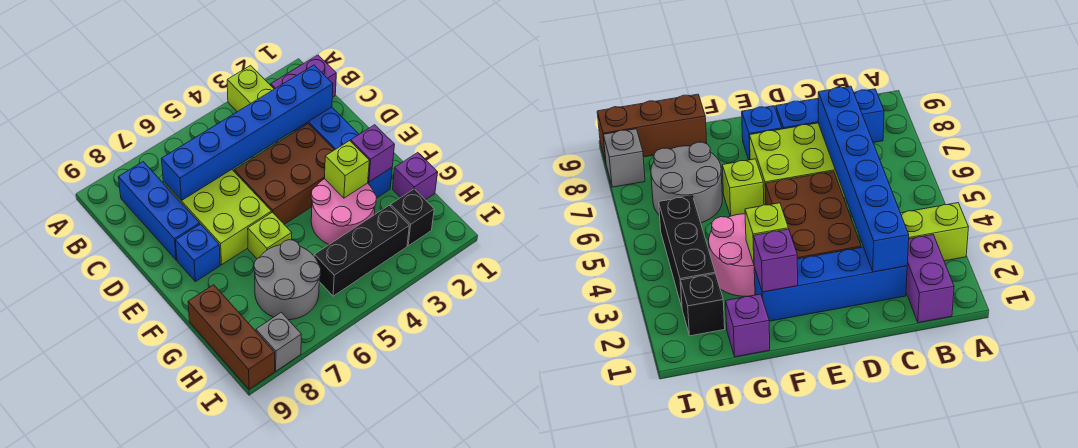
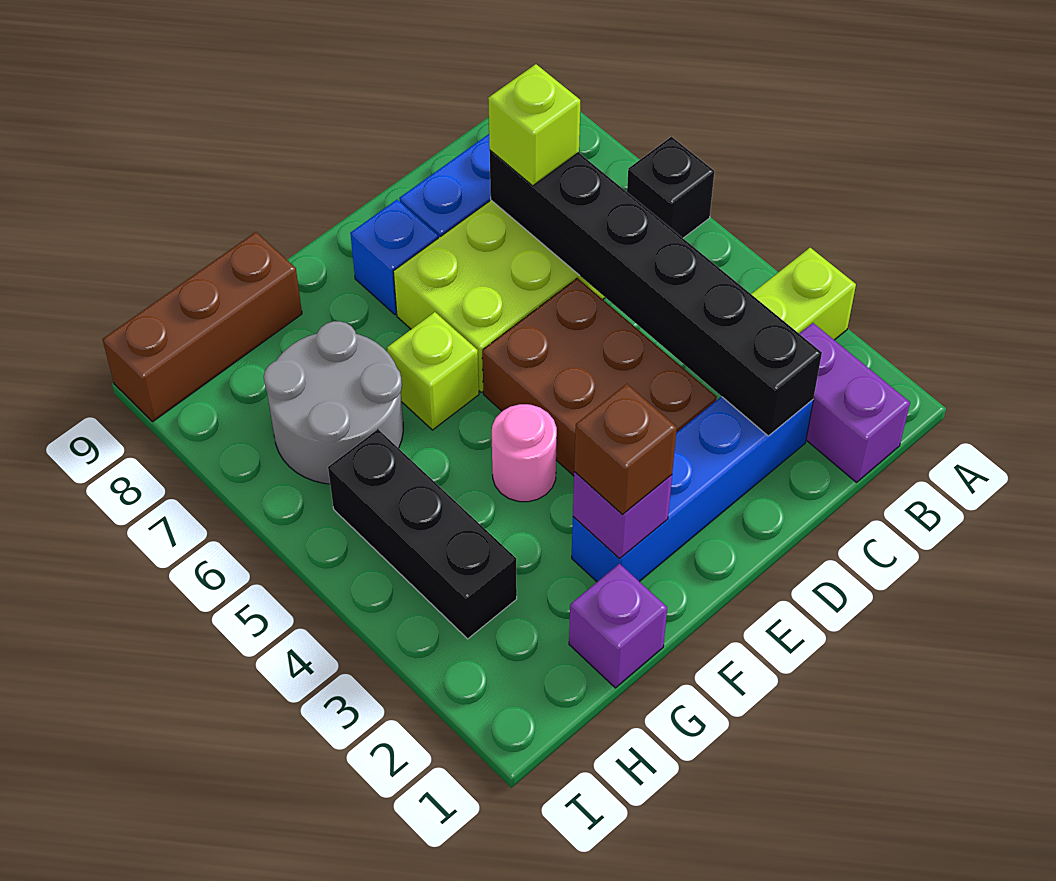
blue brick C2:C7 level 2 -> black brick C2:C7 level 2
none -> brown brick F2 level 3
pink round brick F3:G4 level 1 -> pink round brick F4 level 1
lime brick F3 level 2 -> lime brick C7 level 3
black brick H2 level 1 -> black brick A6 level 1
grey brick I8 level 1 -> none

